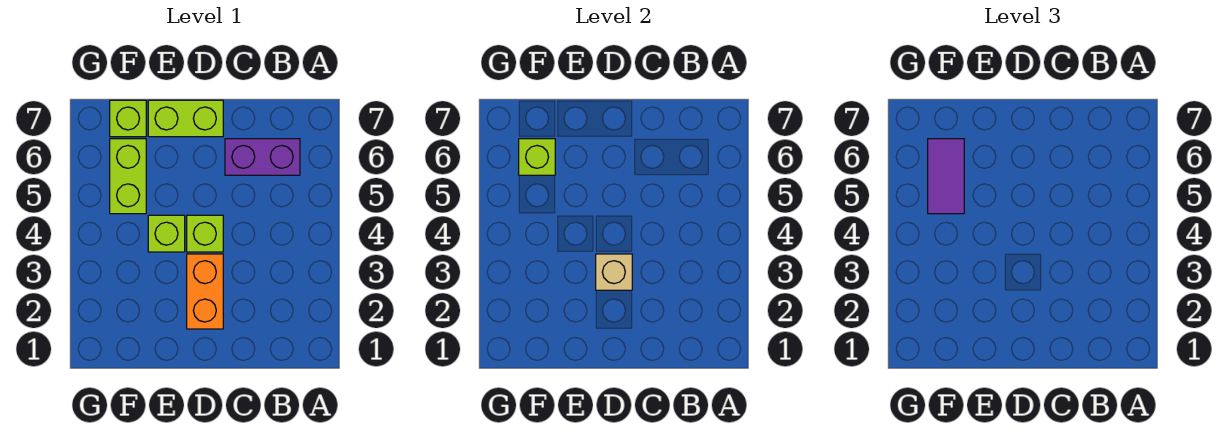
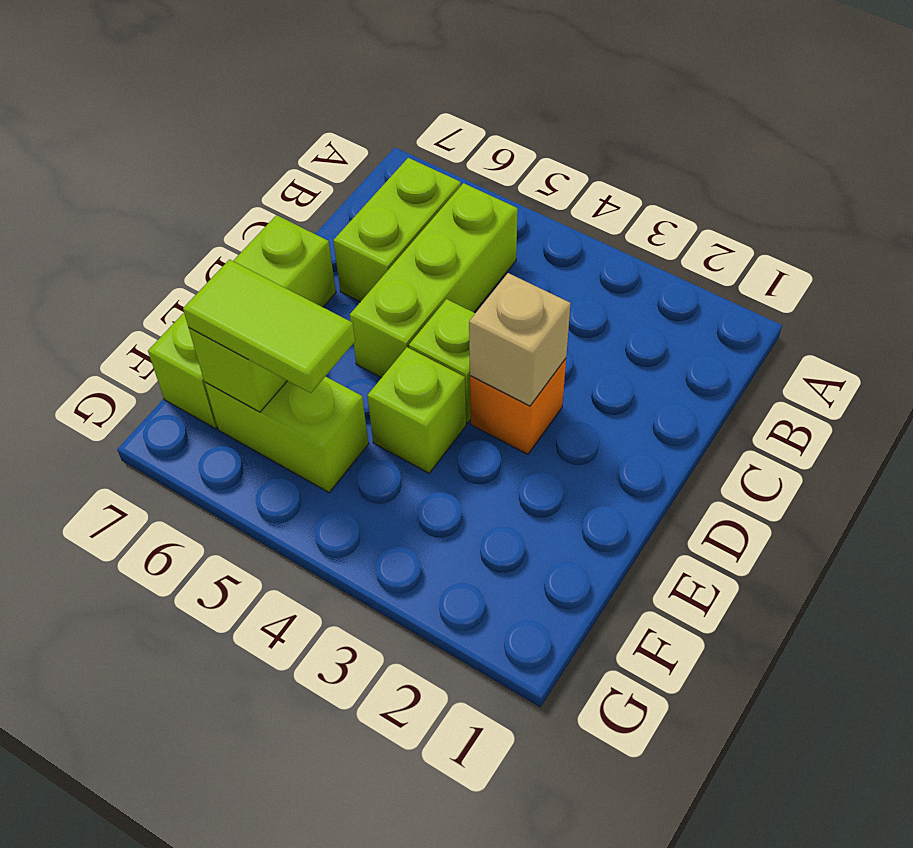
none -> lime brick B5:D5 level 1
purple brick B6:C6 level 1 -> lime brick B6:C6 level 1
orange brick D2:D3 level 1 -> orange brick D3 level 1
purple tile F5:F6 level 3 -> lime tile F5:F6 level 3

